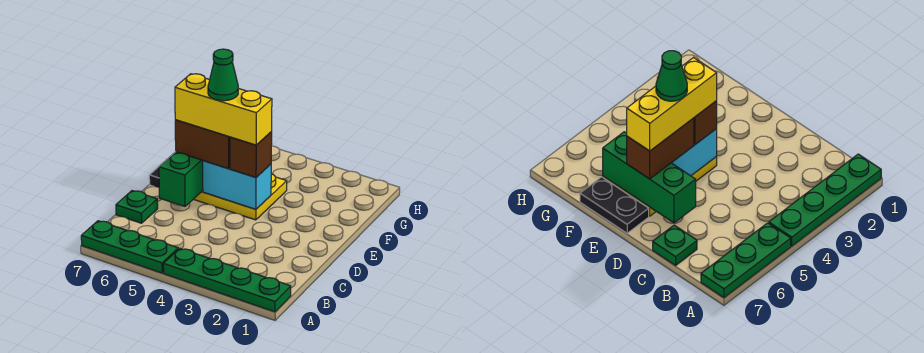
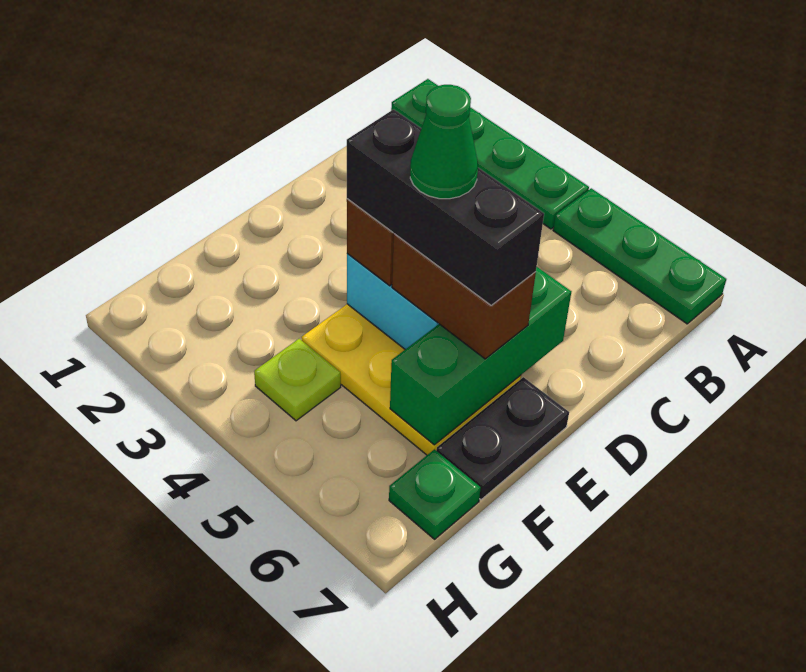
green plate C7 level 1 -> green plate G7 level 1
yellow brick E4:E6 level 4 -> black brick E4:E6 level 4
none -> lime plate G4 level 1

